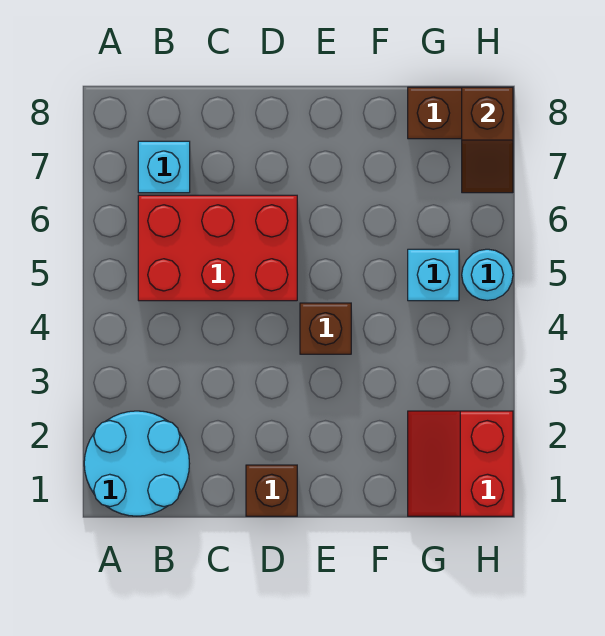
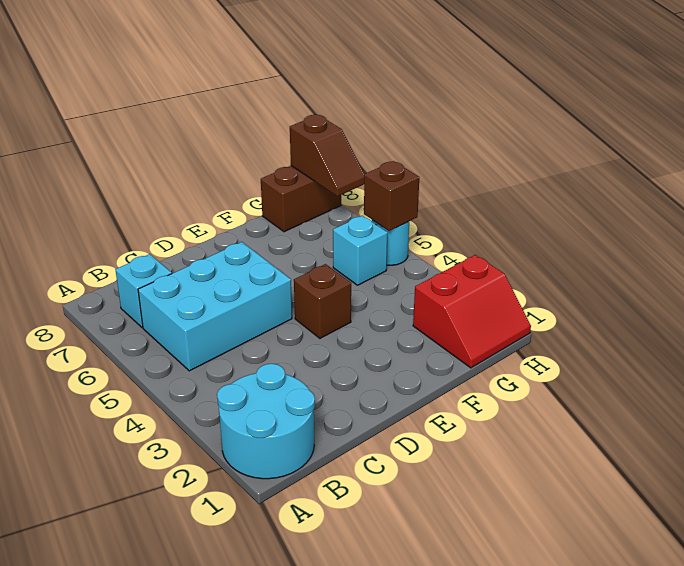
red brick B5:D6 level 1 -> cyan brick B5:D6 level 1
brown brick D1 level 1 -> brown brick H5 level 2
red slope G1:H2 level 1 top H -> red slope G1:H2 level 1 top 2

